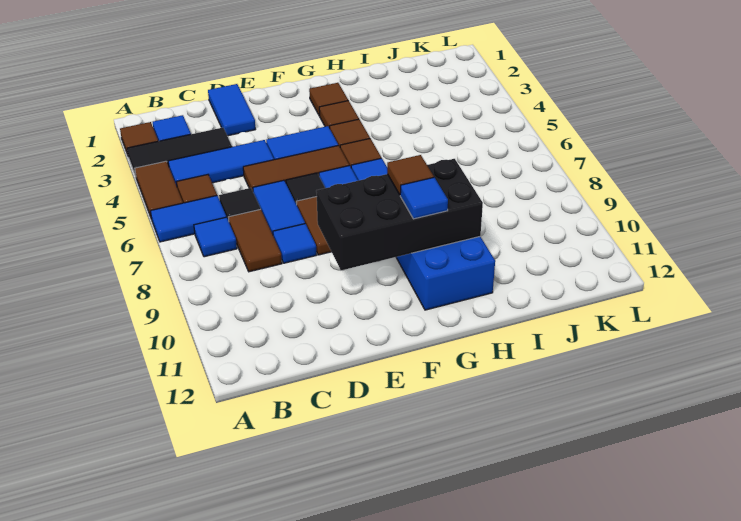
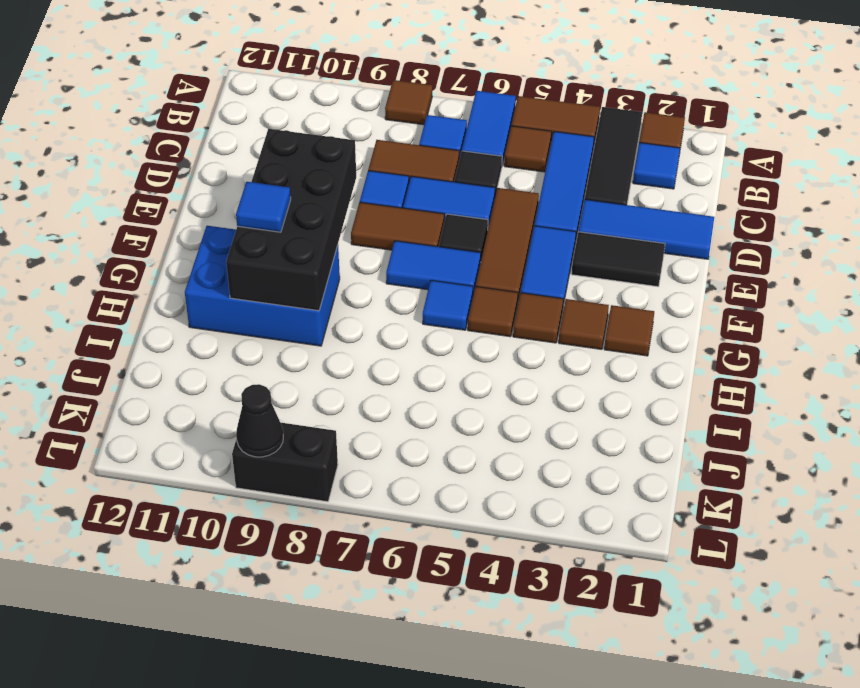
blue tile D1:D2 level 1 -> blue tile D1:D3 level 1
none -> black tile E2:E3 level 1
brown tile G9 level 3 -> brown tile A8 level 1
none -> black brick L8:L9 level 1
none -> black cone L9 level 2

